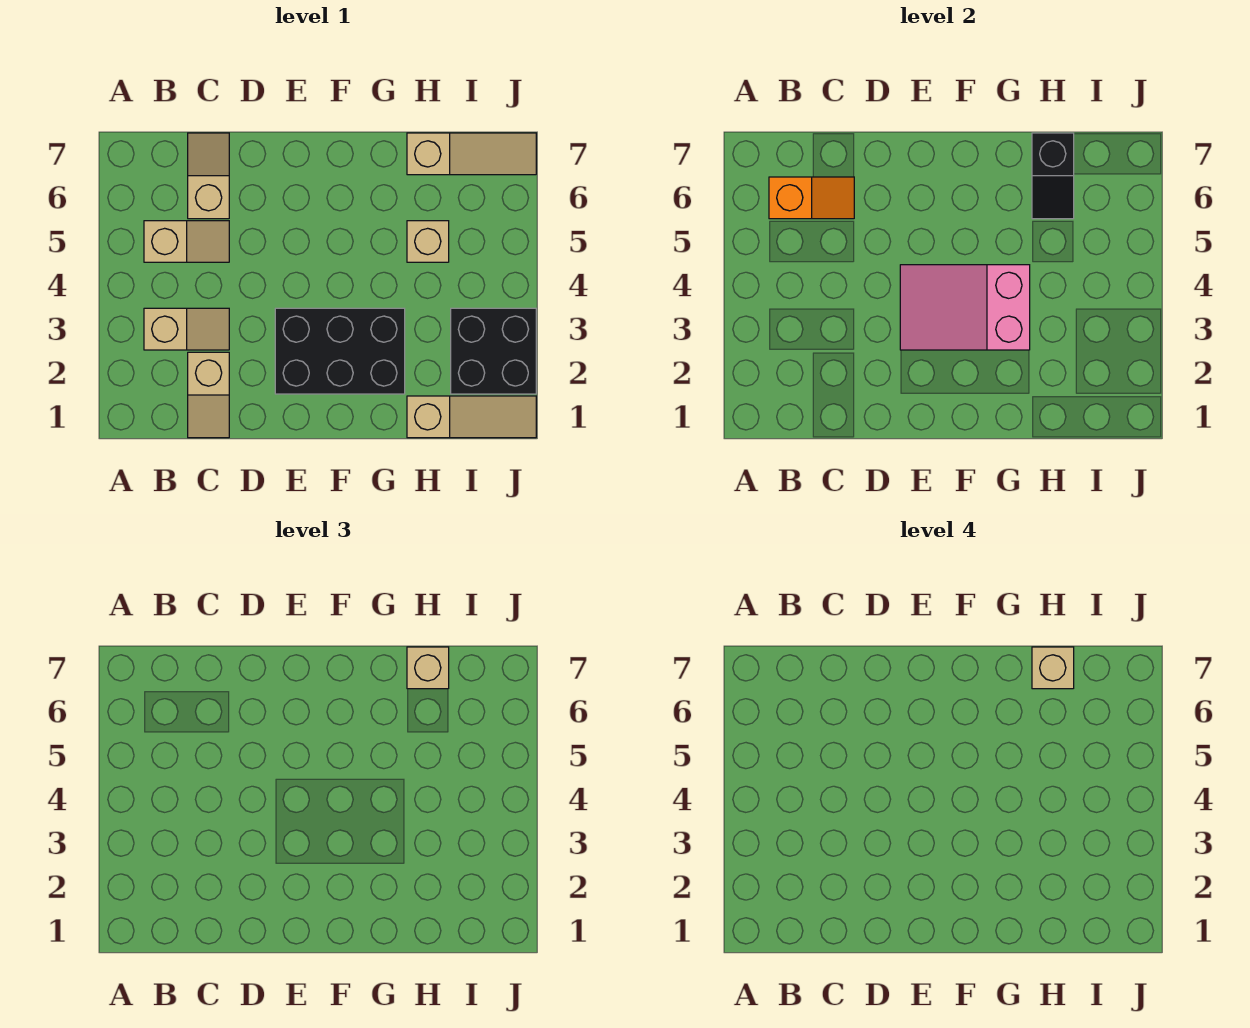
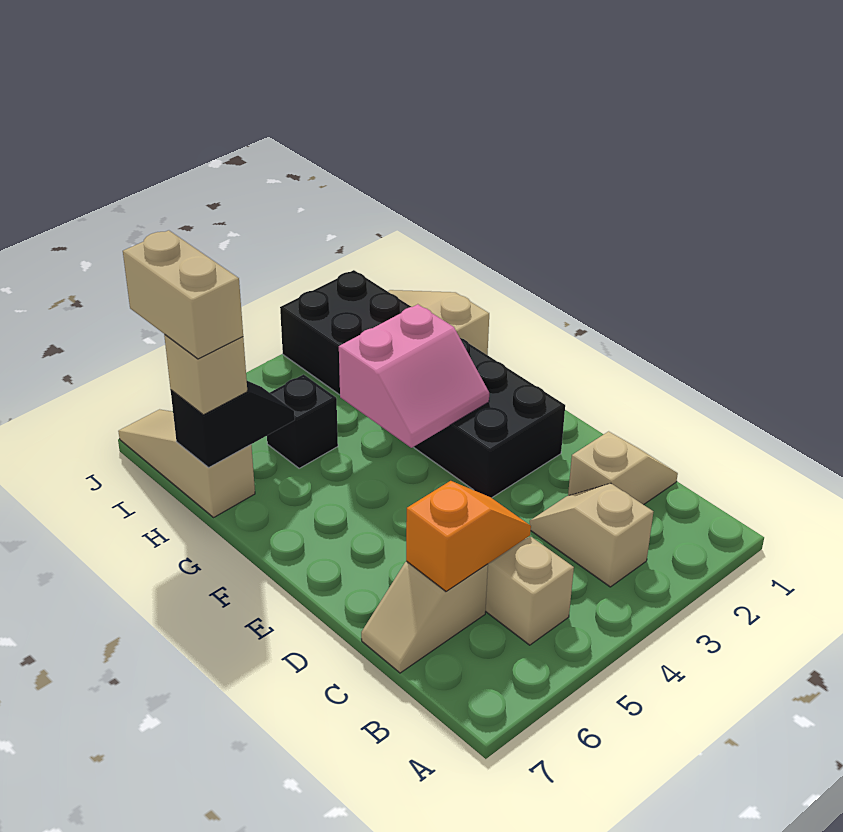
orange slope B6:C6 level 2 top B -> orange slope C5:C6 level 2 top 6
pink slope E3:G4 level 2 top G -> pink slope F3:G4 level 2 top G
tan brick H5 level 1 -> black brick H5 level 1
tan brick H7 level 4 -> tan brick H7:I7 level 4

